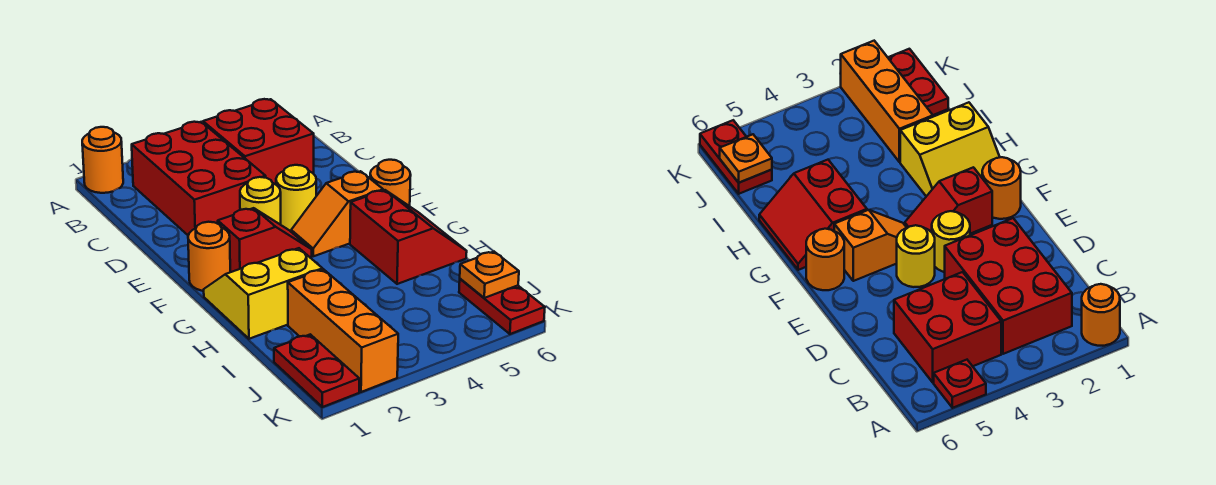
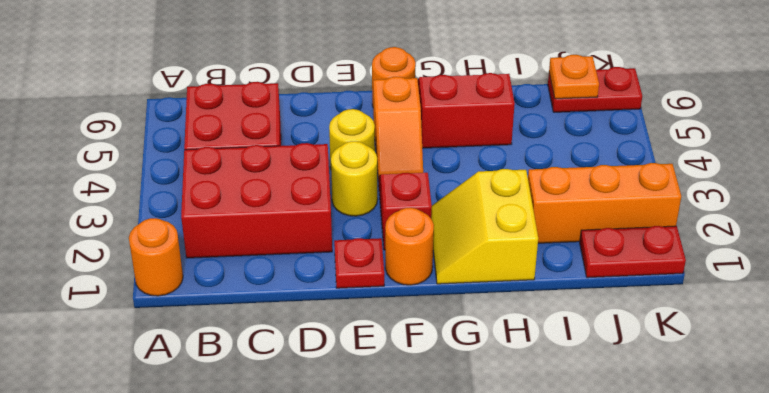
red plate A5 level 1 -> red plate E1 level 1

